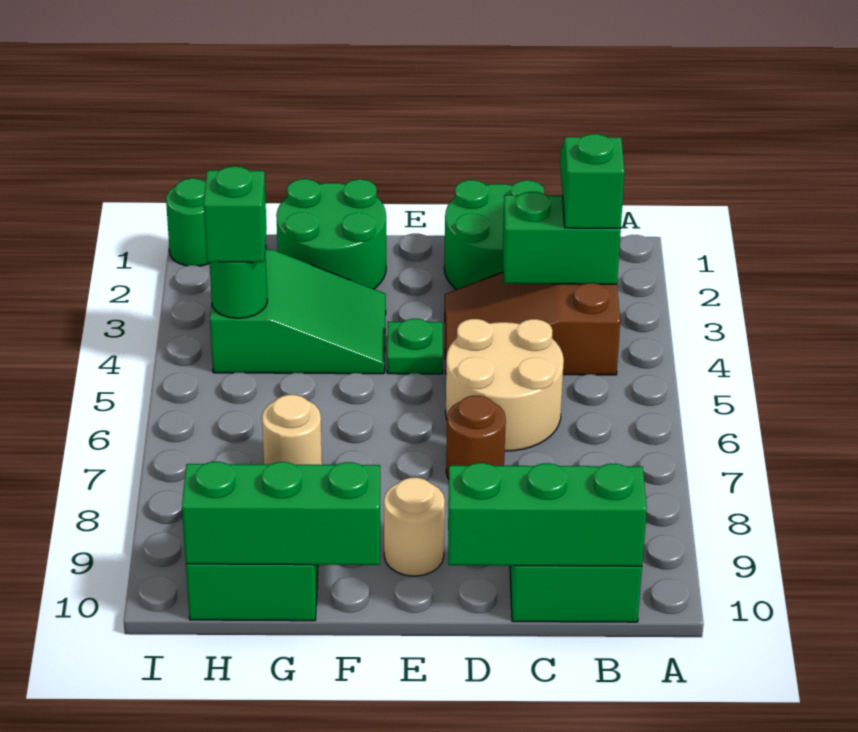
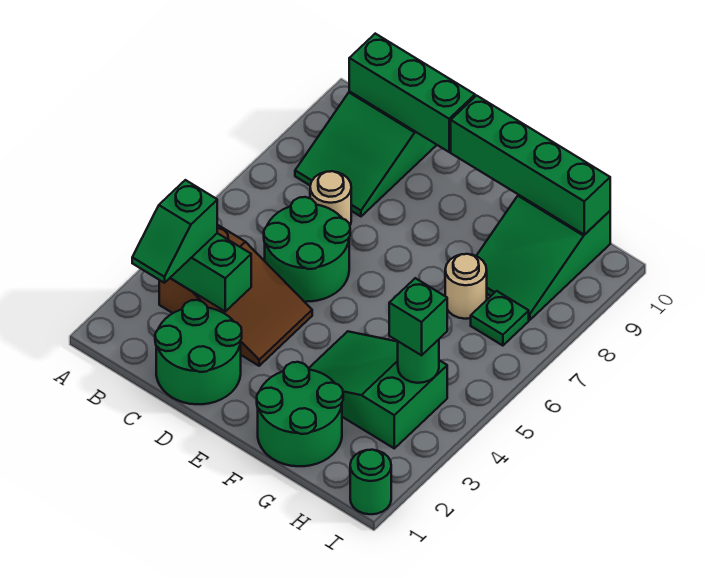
tan round brick C5:D6 level 1 -> green round brick C5:D6 level 1
brown round brick D7 level 1 -> none
green plate E4 level 1 -> green plate H7 level 1
tan round brick E9 level 1 -> tan round brick C7 level 1
green brick F10:H10 level 2 -> green brick E10:H10 level 2

